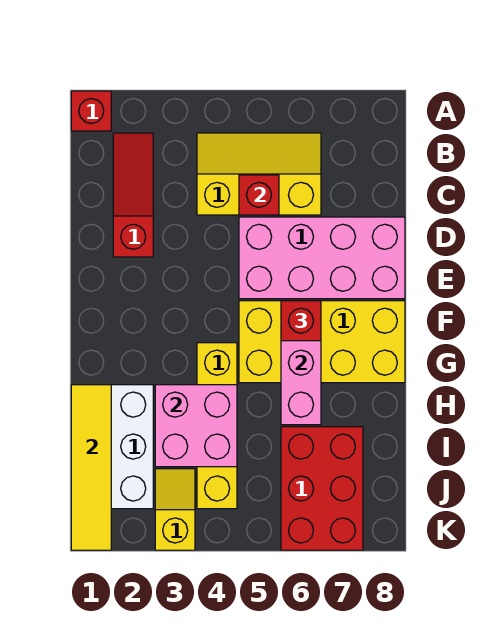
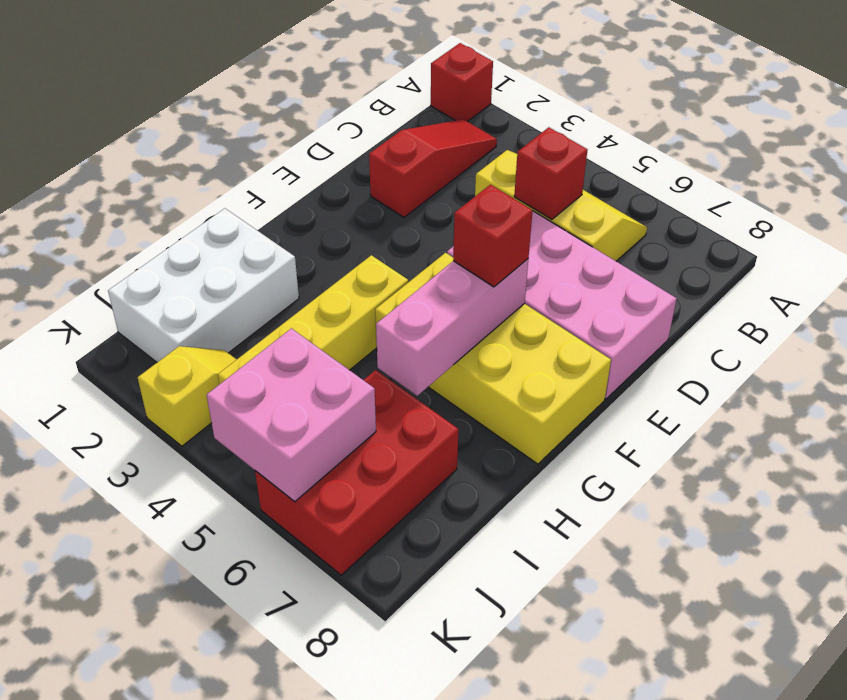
yellow tile H1:K1 level 2 -> none
pink brick H3:I4 level 2 -> pink brick J5:K6 level 2

